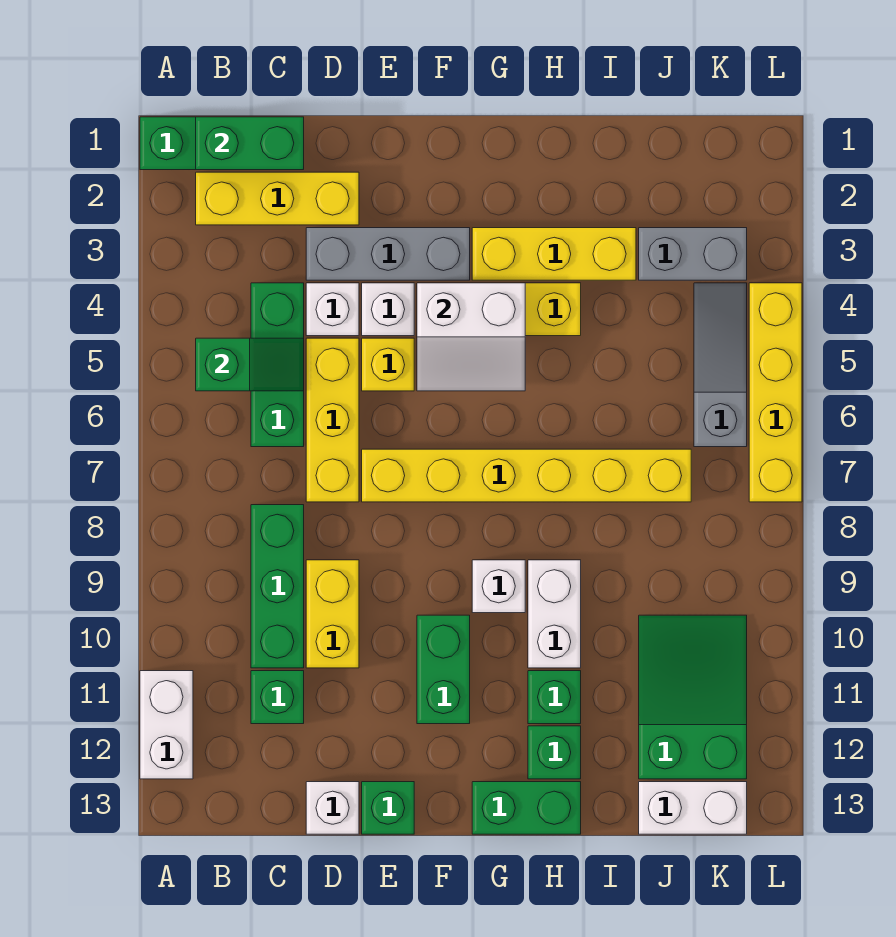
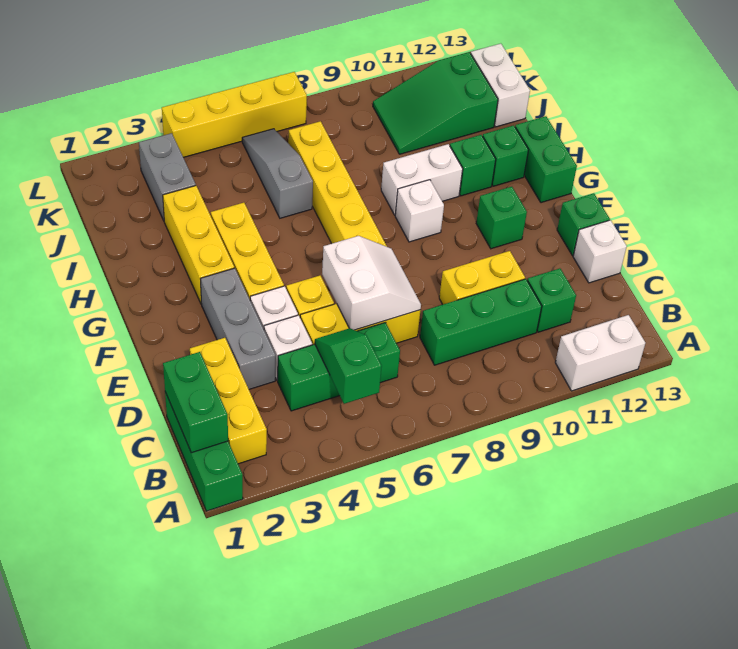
white slope F4:G5 level 2 top 4 -> white slope D6:E7 level 2 top 6
green brick F10:F11 level 1 -> green brick F11 level 1
grey slope K4:K6 level 1 top 6 -> grey slope I6:K6 level 1 top I

